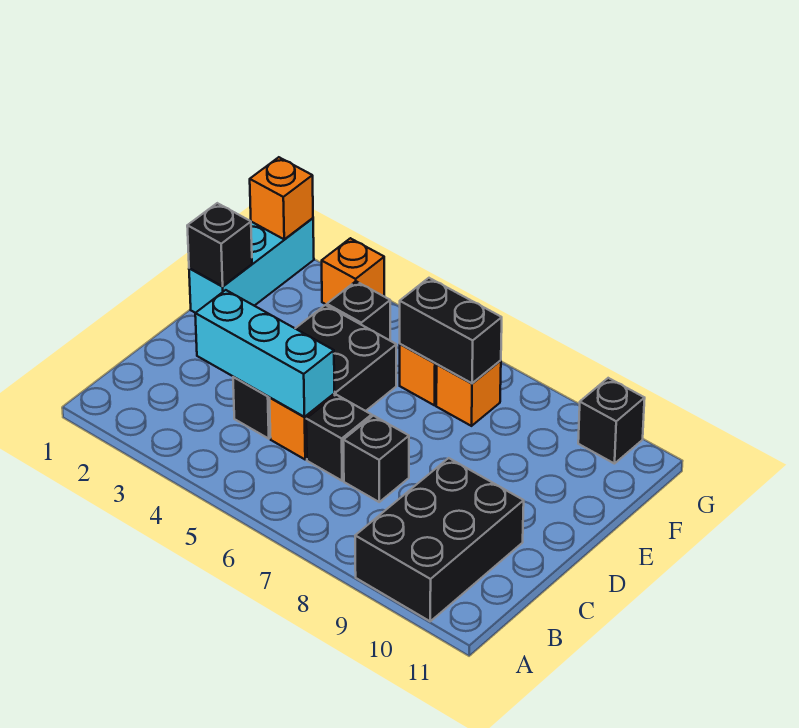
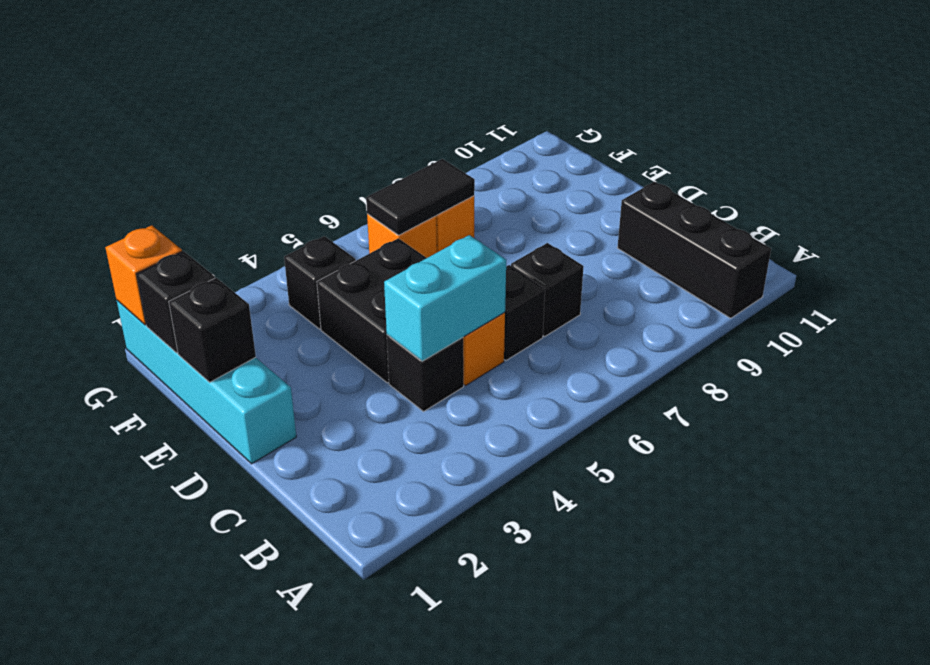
black brick A9:C10 level 1 -> black brick A10:C10 level 1
cyan brick C3:C5 level 2 -> cyan brick C4:C5 level 2
cyan brick E1:G1 level 1 -> cyan brick D1:G1 level 1
black brick F6:F7 level 2 -> black tile F6:F7 level 2
orange brick G3 level 1 -> none
black brick G10 level 1 -> black brick F1 level 2

